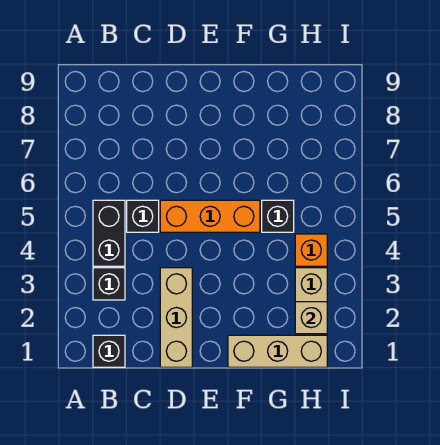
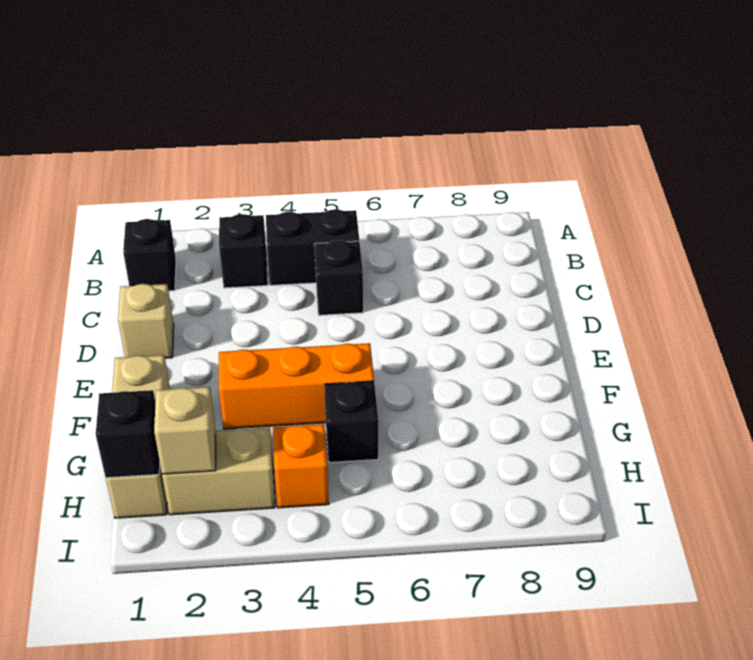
tan brick D1:D3 level 1 -> tan brick D1 level 1
orange brick D5:F5 level 1 -> orange brick F3:F5 level 1
none -> black brick H1 level 2

